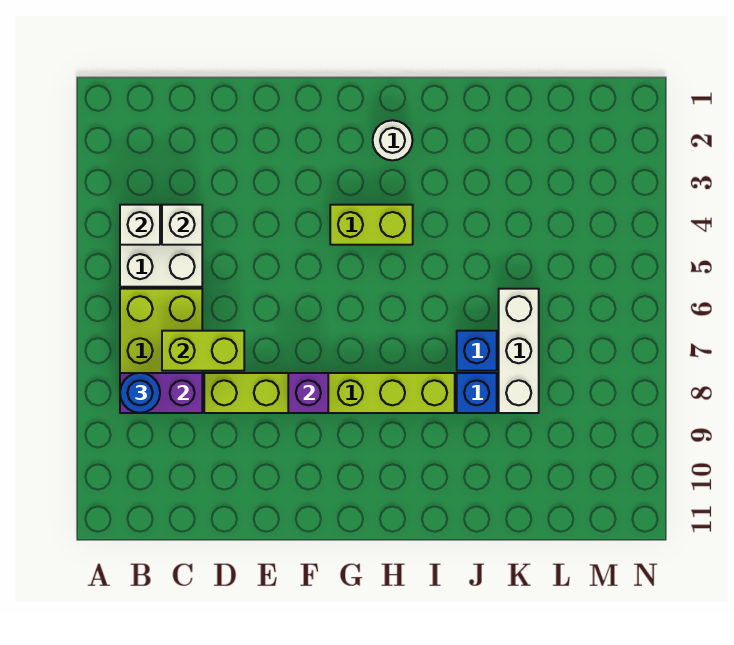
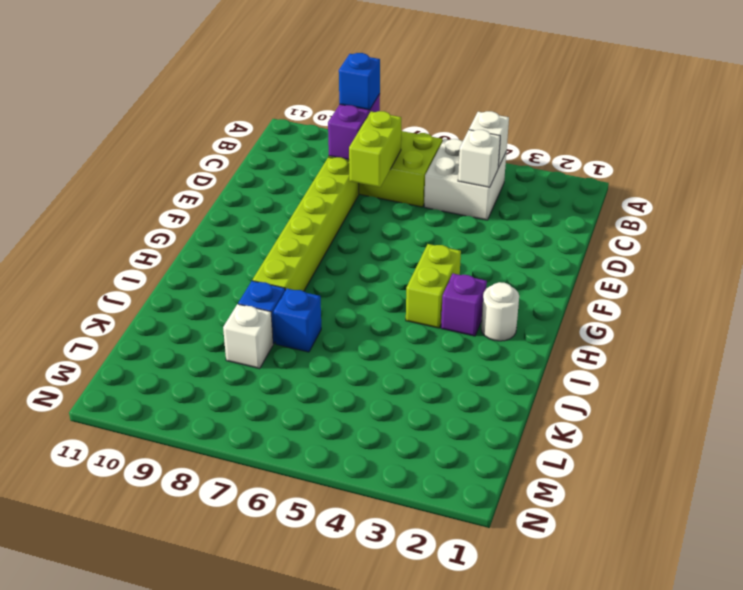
blue round brick B8 level 3 -> blue brick B8 level 3
purple brick F8 level 2 -> purple brick H3 level 1
white brick K6:K8 level 1 -> white brick K8 level 1

